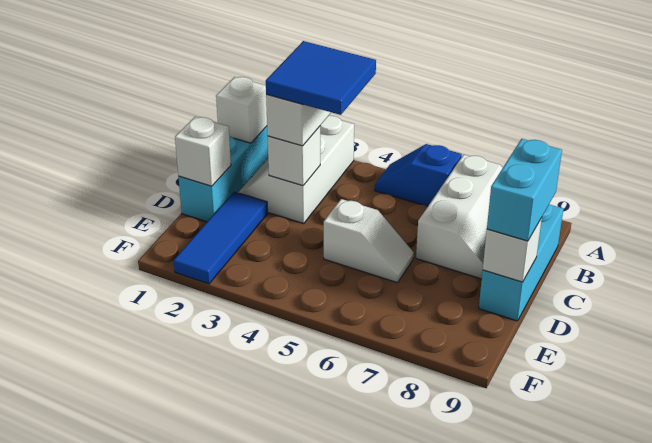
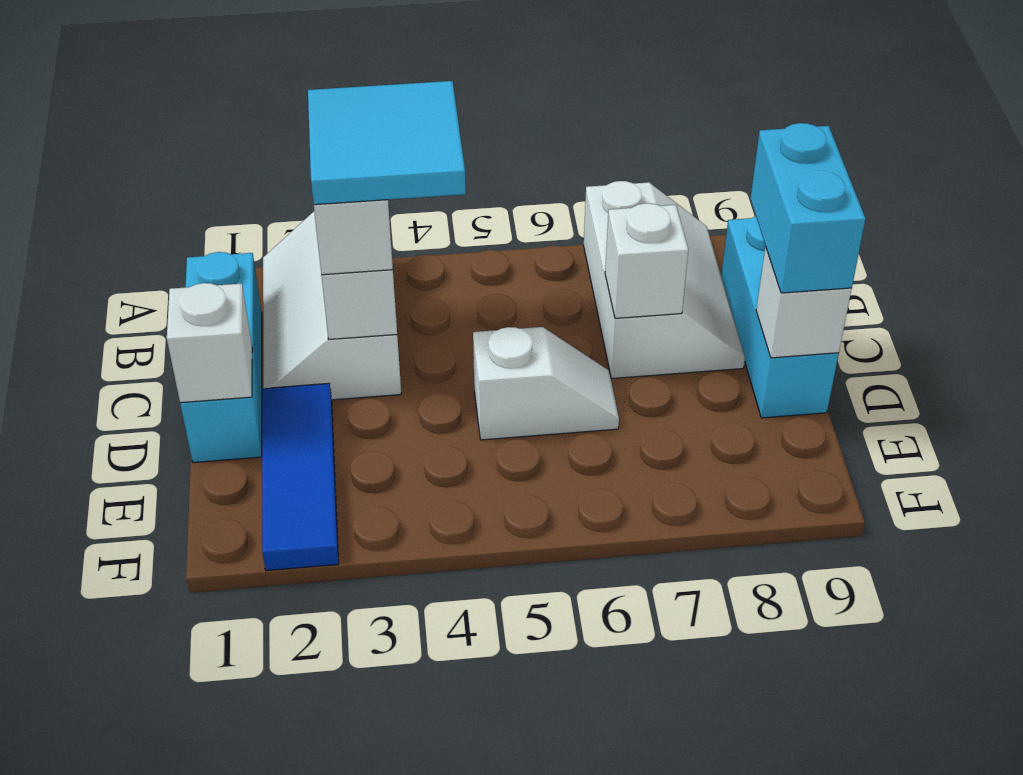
blue slope A5:A6 level 1 top 6 -> none
white brick B1 level 2 -> white brick C7 level 2
blue tile B3:C4 level 4 -> cyan tile B3:C4 level 4

